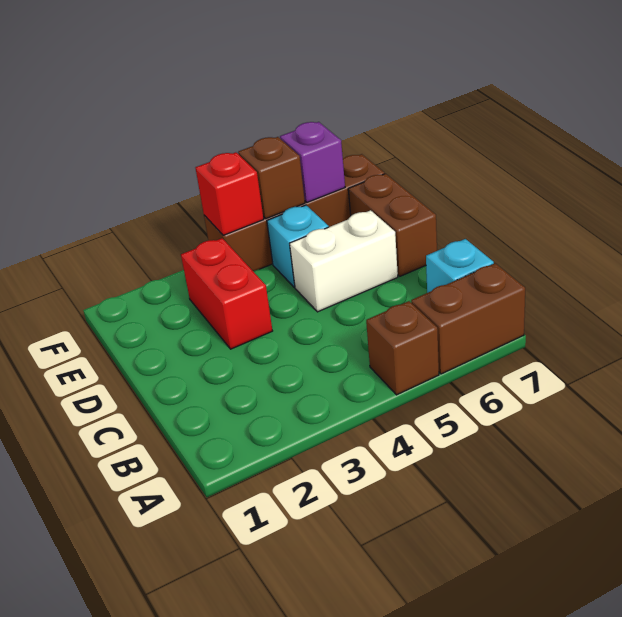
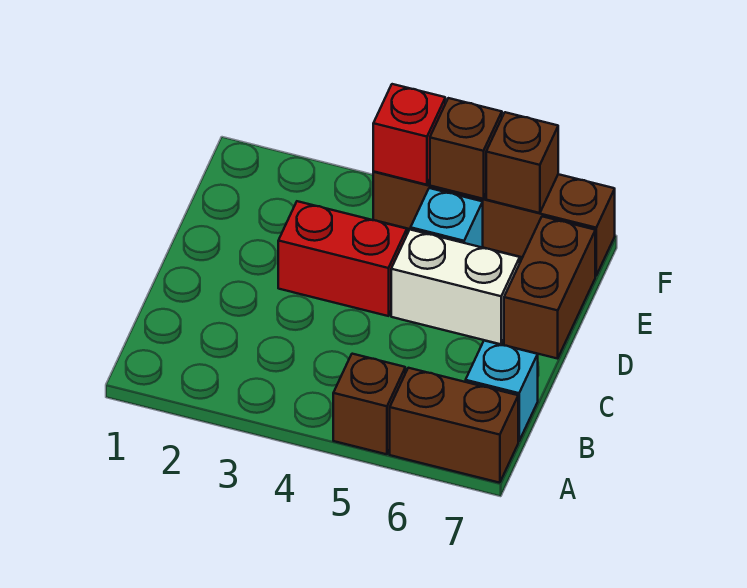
red brick D3:E3 level 1 -> red brick D3:D4 level 1
purple brick F6 level 2 -> brown brick F6 level 2

